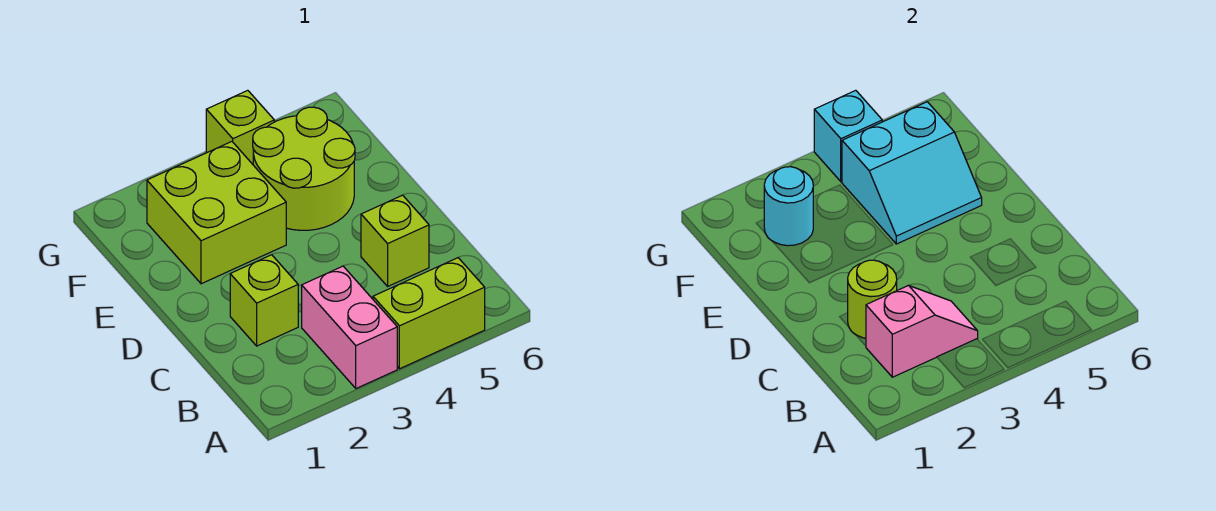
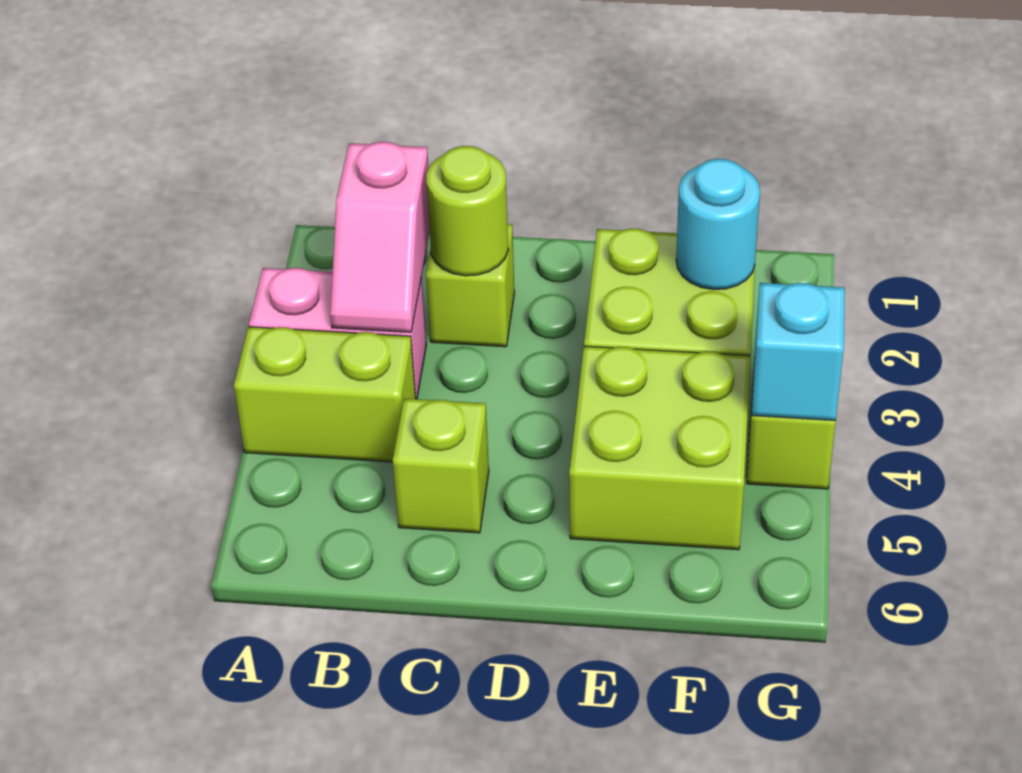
lime brick A4:A5 level 1 -> lime brick A4:B4 level 1
lime round brick E4:F5 level 1 -> lime brick E4:F5 level 1
cyan slope E4:F5 level 2 top F -> none

